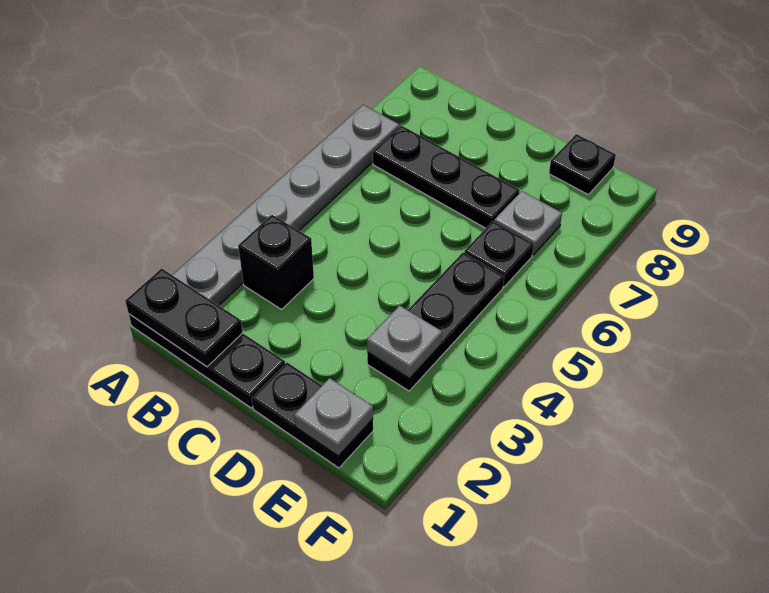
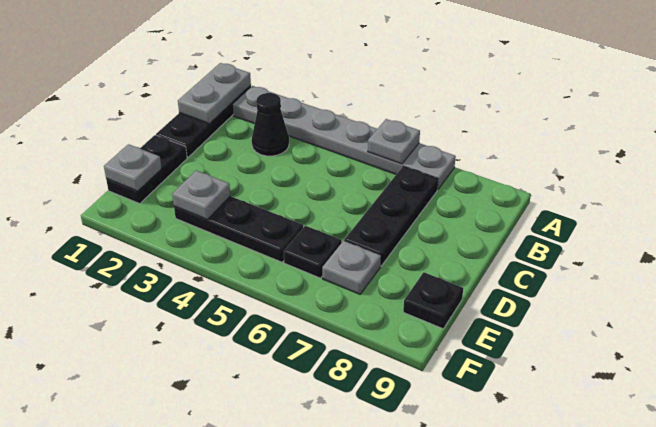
black plate A1:B1 level 2 -> grey plate A1:B1 level 2
none -> grey plate A6 level 2
black brick B3 level 1 -> black cone B3 level 1

